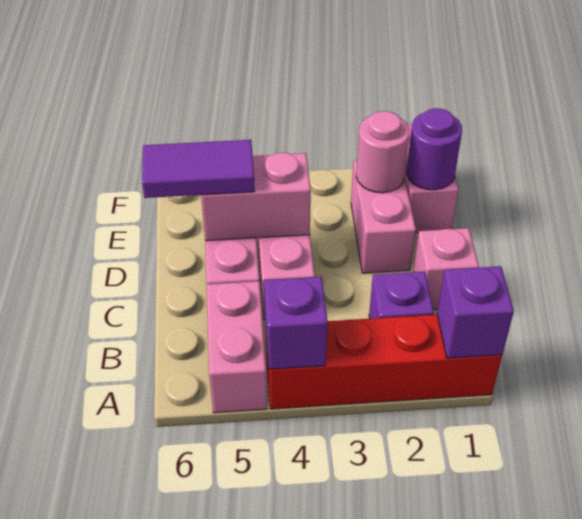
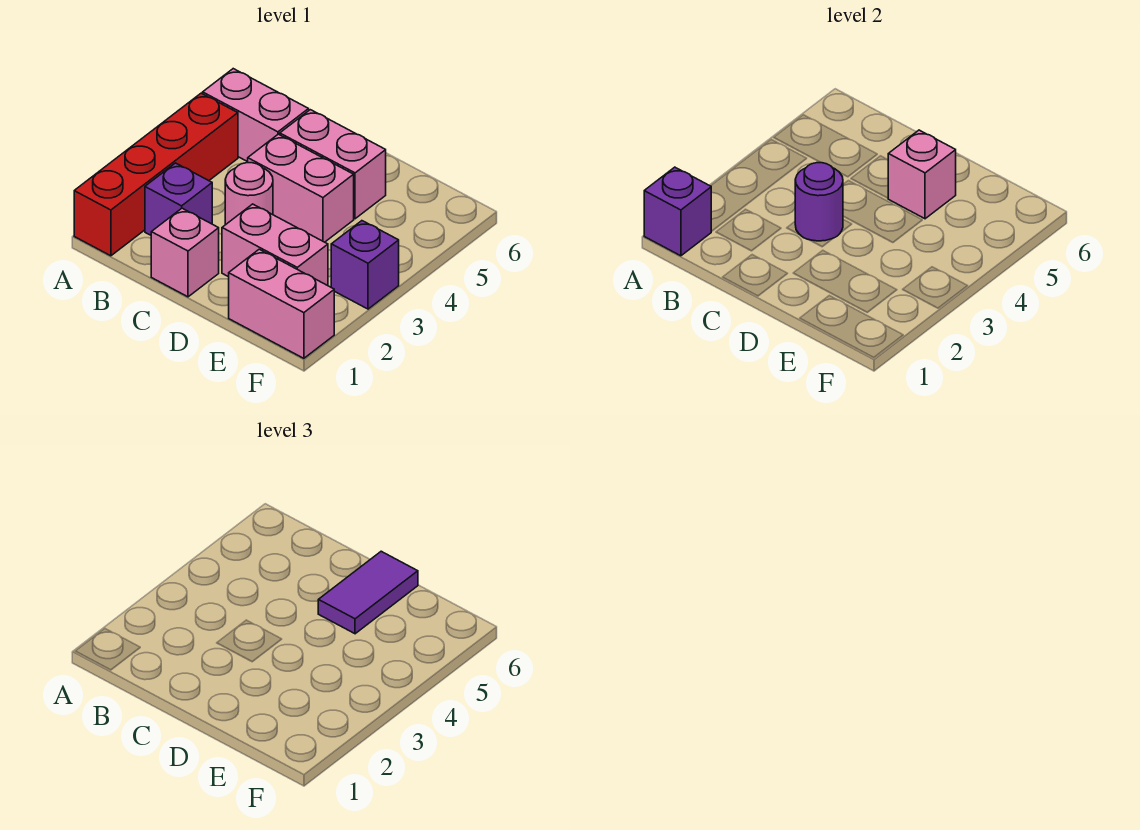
purple brick A4 level 2 -> purple brick F3 level 1
pink brick D4:D5 level 2 -> pink brick D5 level 2
purple round brick E1 level 2 -> purple round brick C3 level 2
pink round brick E2 level 2 -> pink round brick C3 level 1

